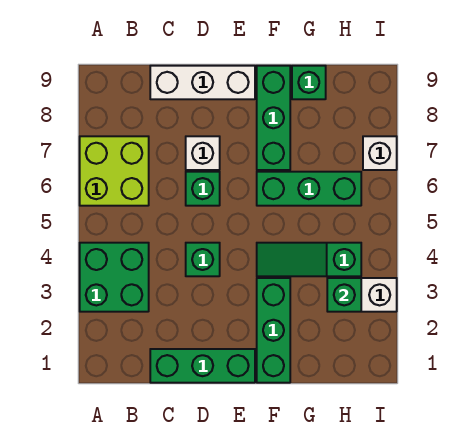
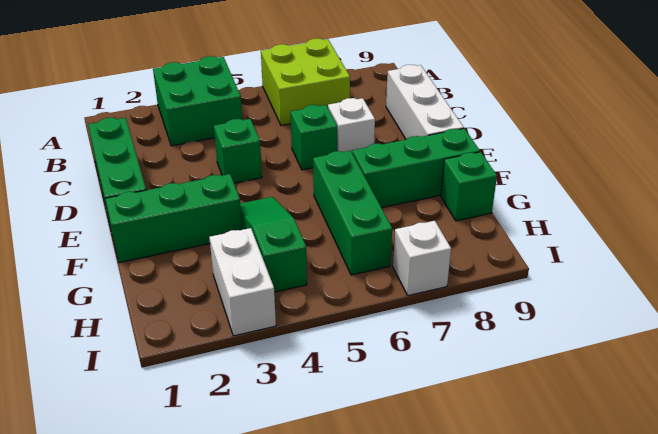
green brick H3 level 2 -> none

